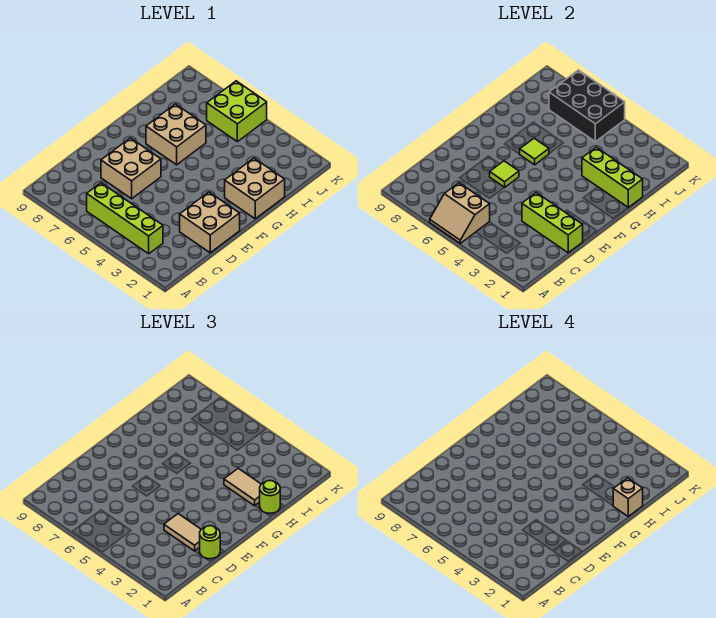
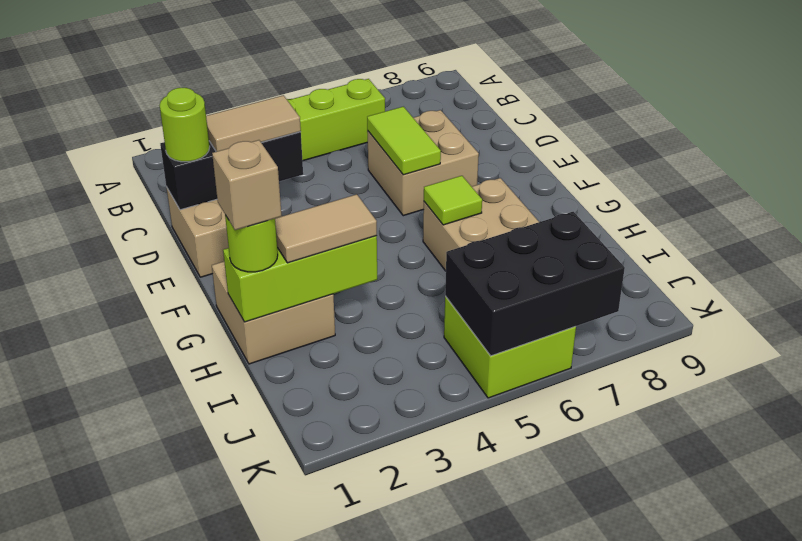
tan slope A5:B6 level 2 top B -> none
lime brick D1:D3 level 2 -> black brick D1:D3 level 2
lime tile E6 level 2 -> lime tile D6:E6 level 2

